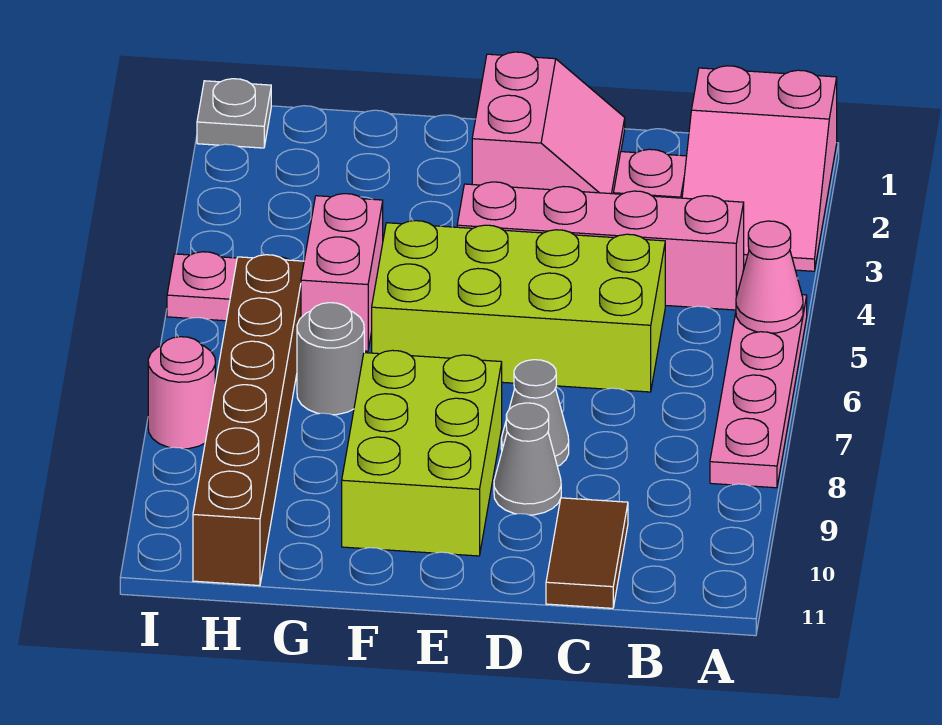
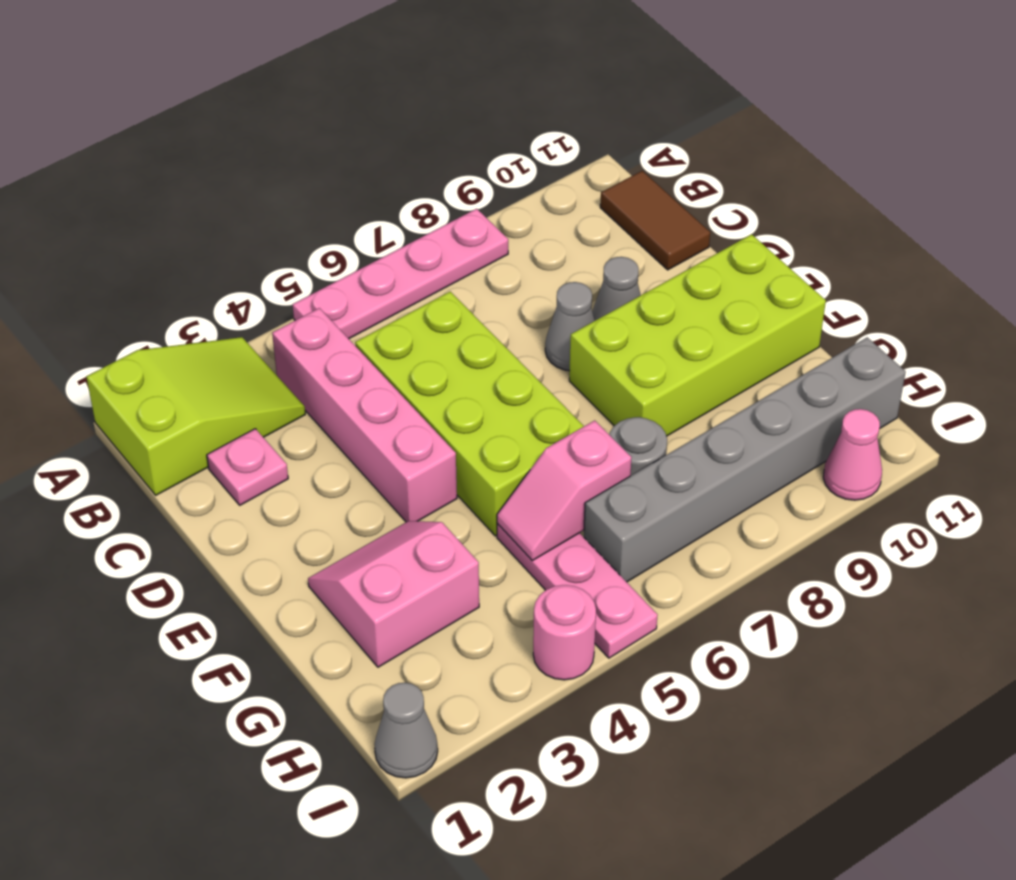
pink slope A1:B3 level 1 top 1 -> lime slope A1:B3 level 1 top 1
pink cone A5 level 2 -> pink cone I10 level 1
brown tile C10:C11 level 1 -> brown tile B11:C11 level 1
pink slope D1:E2 level 1 top E -> pink slope F2:G3 level 1 top G
lime brick E8:F10 level 1 -> lime brick E8:F11 level 1
pink brick G5:G6 level 2 -> pink slope G5:G6 level 2 top 6
brown brick H6:H11 level 1 -> grey brick H6:H11 level 1
grey plate I1 level 1 -> grey cone I1 level 1
pink round brick I8 level 1 -> pink round brick I4 level 1

